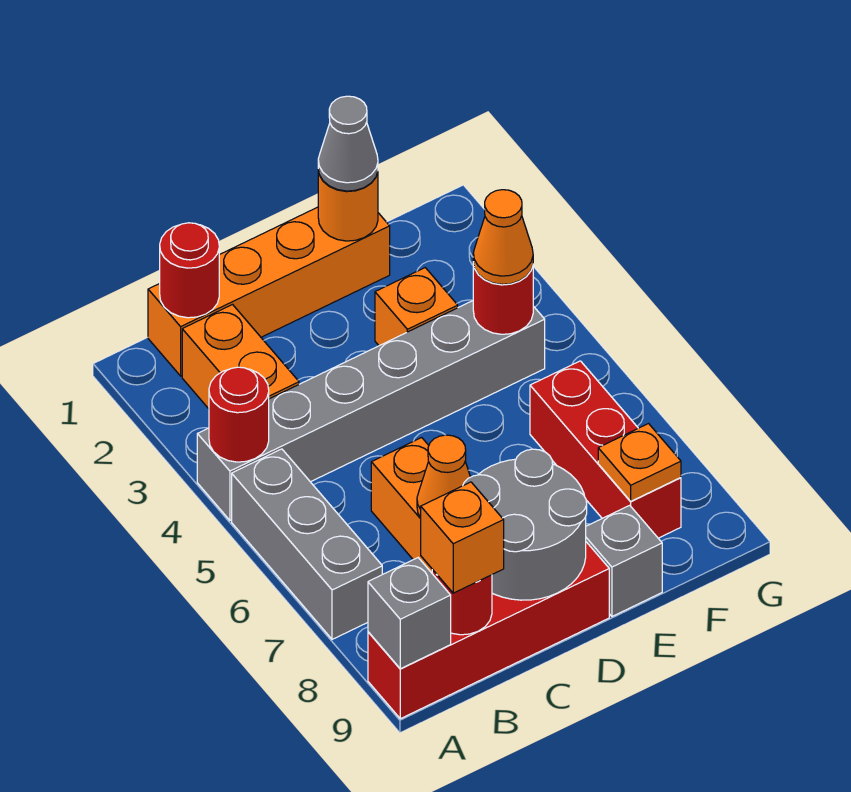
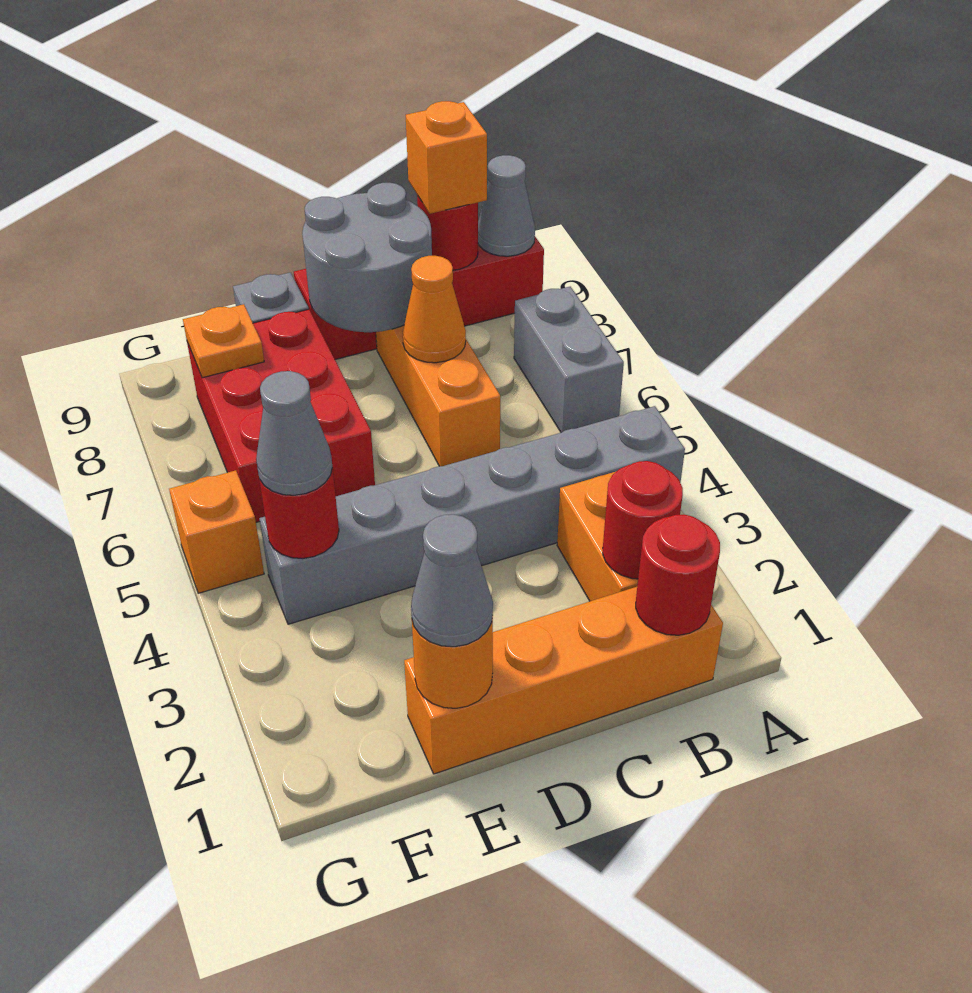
red round brick A4 level 2 -> red round brick B2 level 2
grey brick A5:A7 level 1 -> grey brick A6:A7 level 1
grey brick A9 level 2 -> grey cone A9 level 2
orange brick E3 level 1 -> orange brick G5 level 1
orange cone F4 level 3 -> grey cone F4 level 3
red brick F6:F8 level 1 -> red brick E6:F8 level 1

